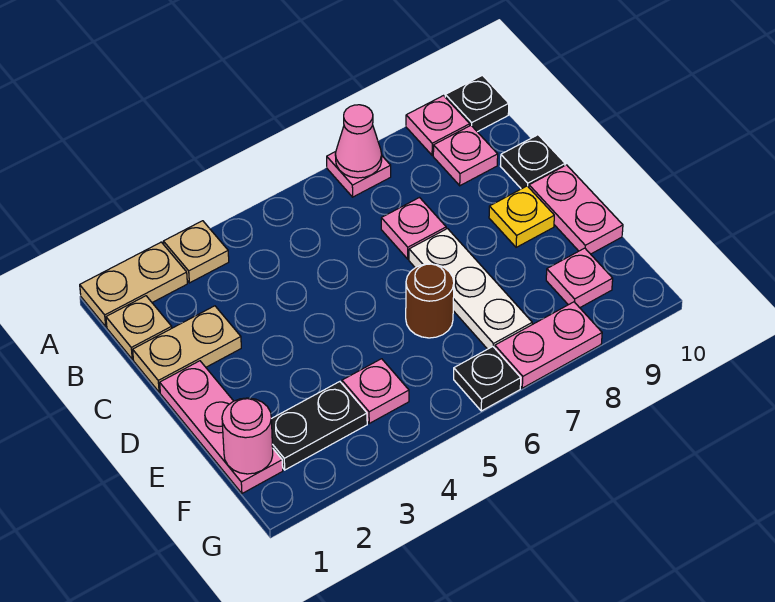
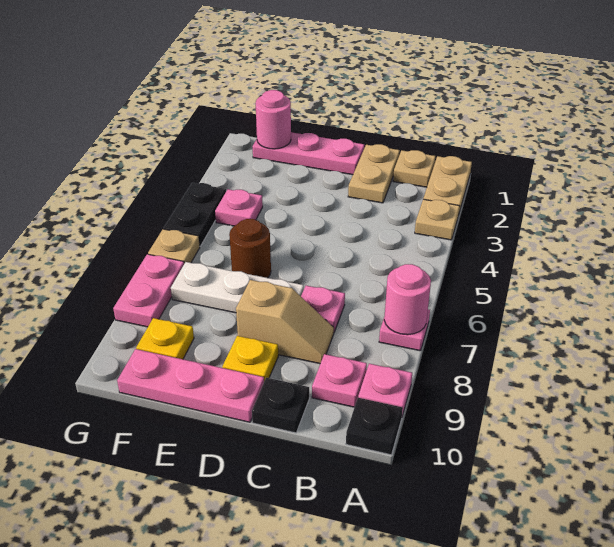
pink cone A7 level 2 -> pink round brick A7 level 2
none -> tan slope C8:D8 level 1 top D
pink plate D10:E10 level 1 -> pink plate D10:F10 level 1
black plate F2:F3 level 1 -> black plate G4:G5 level 1
pink plate F9 level 1 -> yellow plate F9 level 1
black plate G6 level 1 -> tan plate G6 level 1

